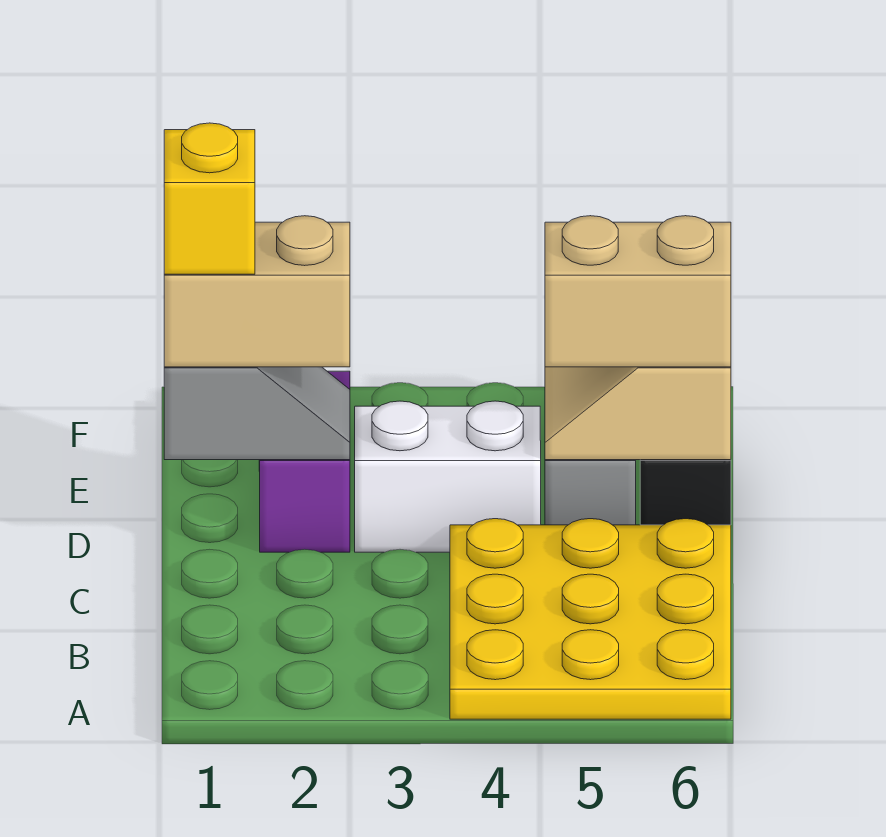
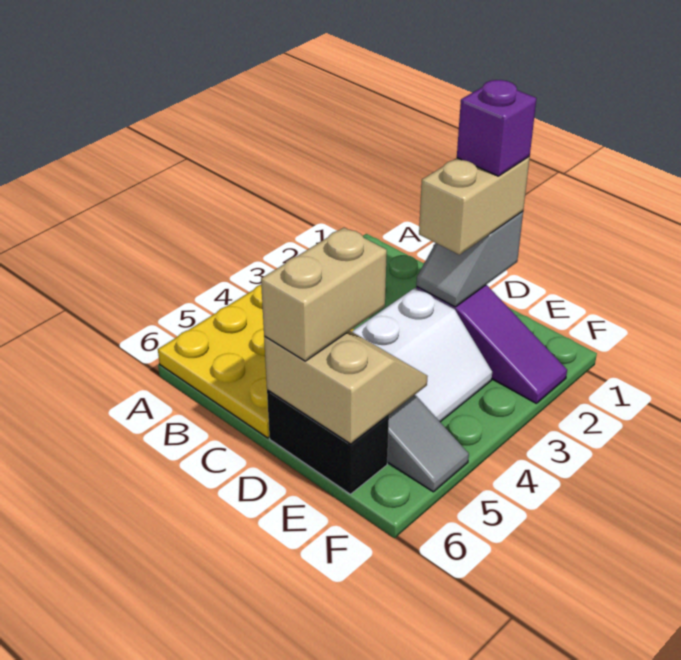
yellow brick D1 level 4 -> purple brick D1 level 4

